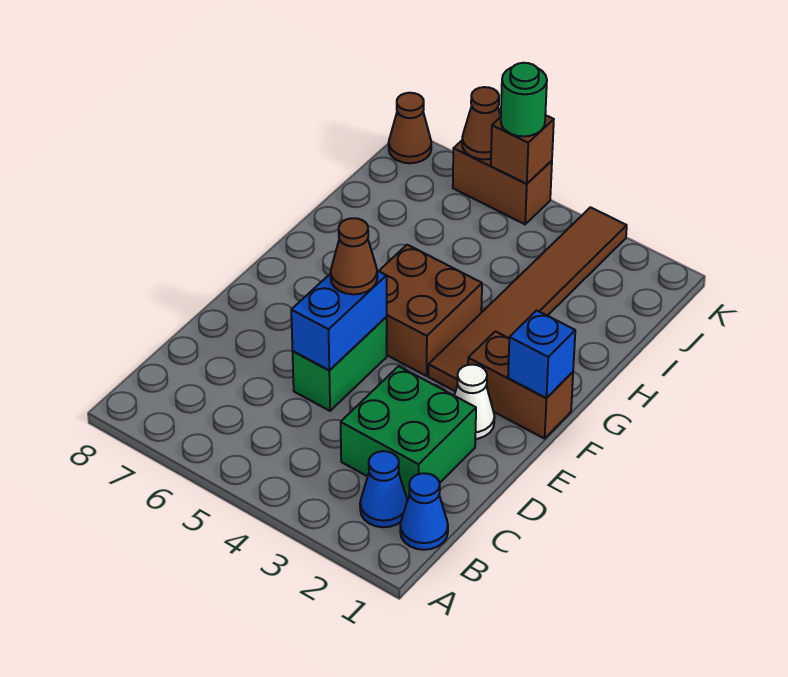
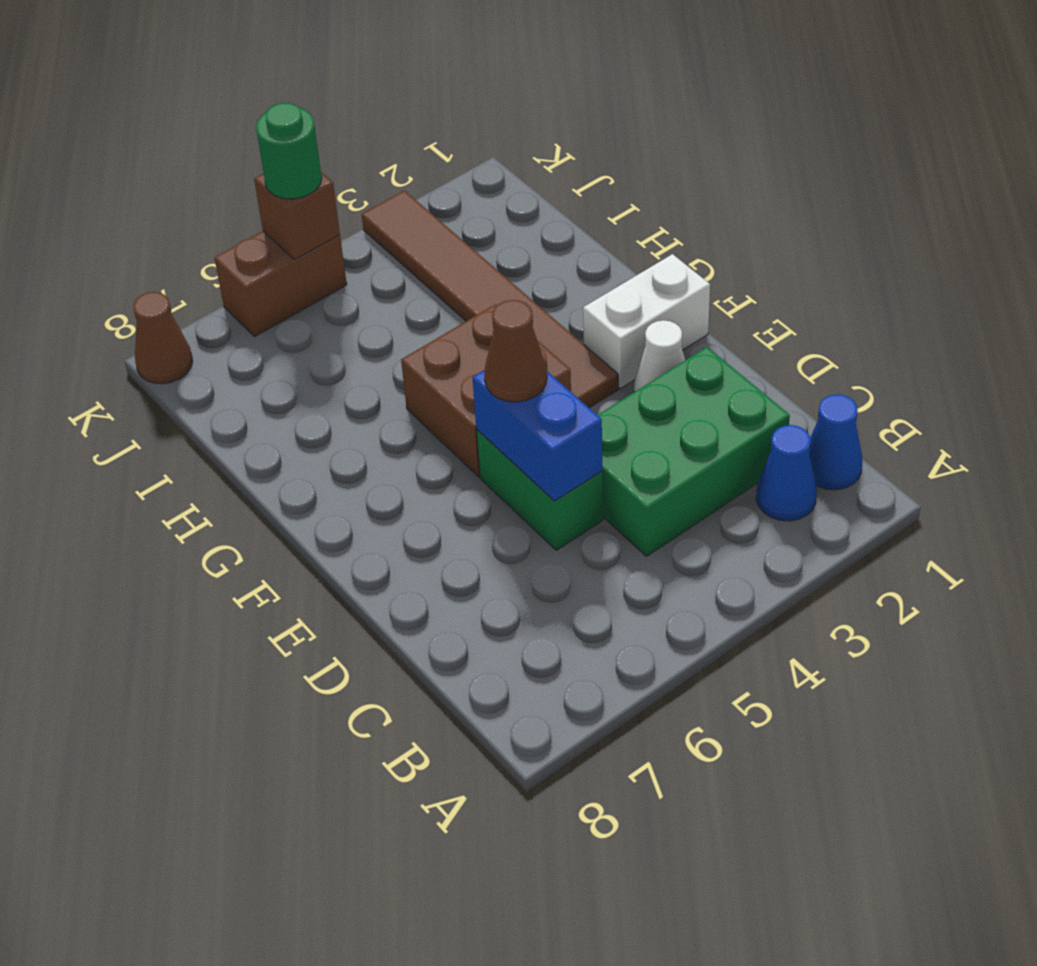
green brick C2:D3 level 1 -> green brick C2:D4 level 1
brown brick F1:F2 level 1 -> white brick F1:F2 level 1
blue brick F1 level 2 -> none
brown cone K6 level 2 -> none

